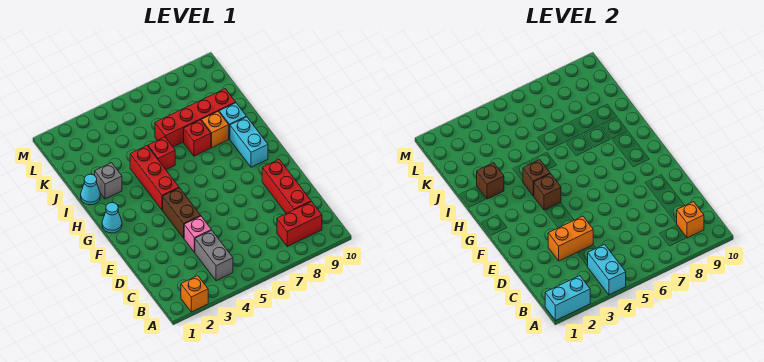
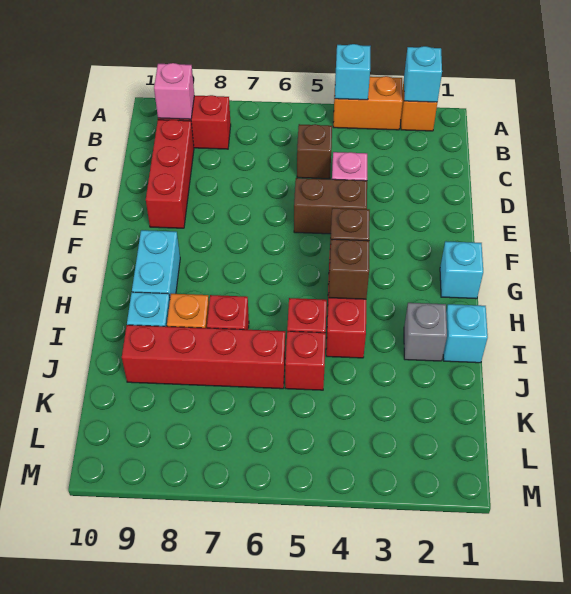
cyan brick A1:A2 level 2 -> cyan brick A2 level 2
cyan brick A4:B4 level 2 -> cyan brick A4 level 2
grey brick B4:C4 level 1 -> none
orange brick B9 level 2 -> pink brick B9 level 2
orange brick D3:D4 level 2 -> orange brick A3:A4 level 1
brown brick E4:F4 level 1 -> brown brick E4:E5 level 1
cyan cone G1 level 1 -> cyan brick G1 level 1
cyan cone I1 level 1 -> cyan brick I1 level 1
brown brick I2 level 2 -> brown brick C5 level 1
none -> red brick J5 level 1

